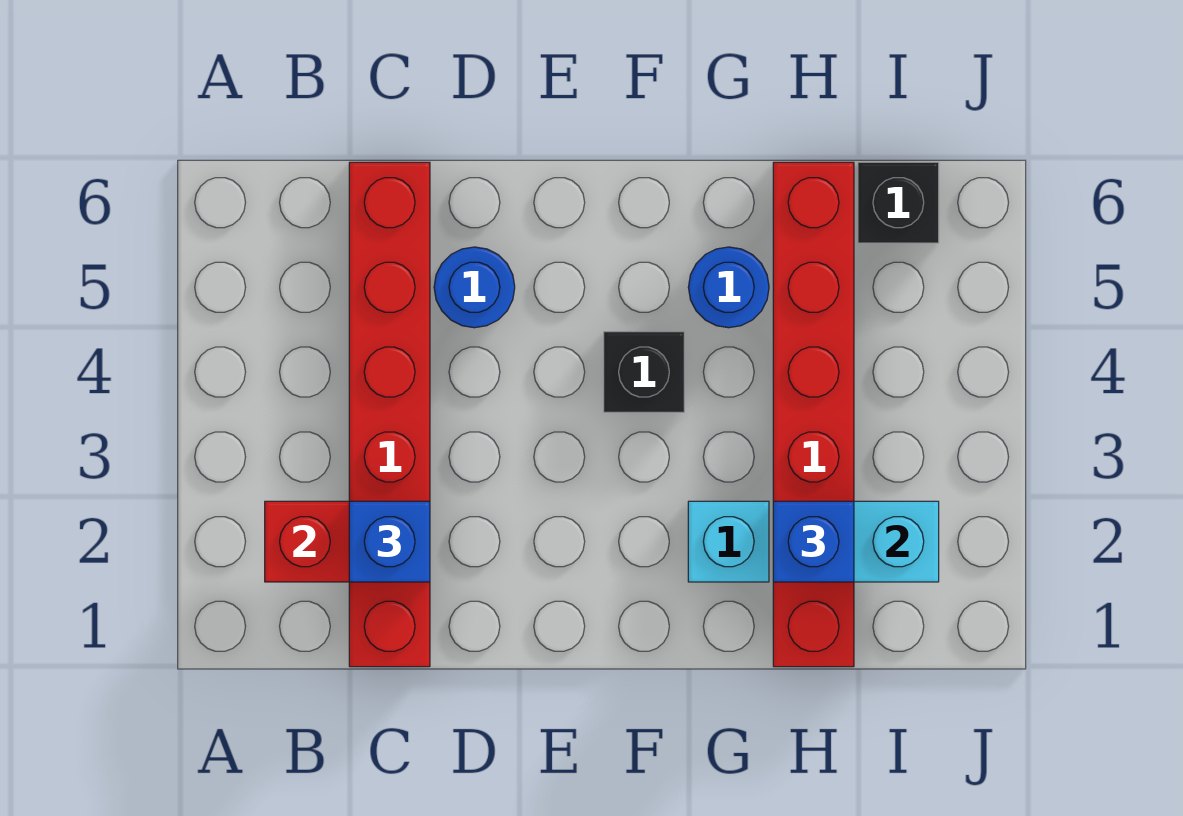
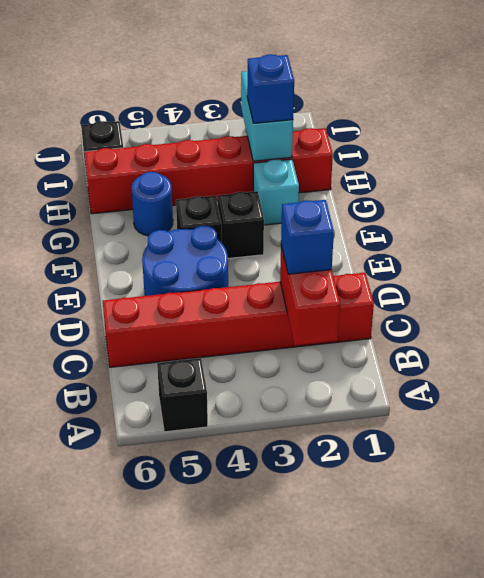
none -> black brick A5 level 1
blue round brick D5 level 1 -> blue round brick D4:E5 level 1
none -> black brick F3 level 1

